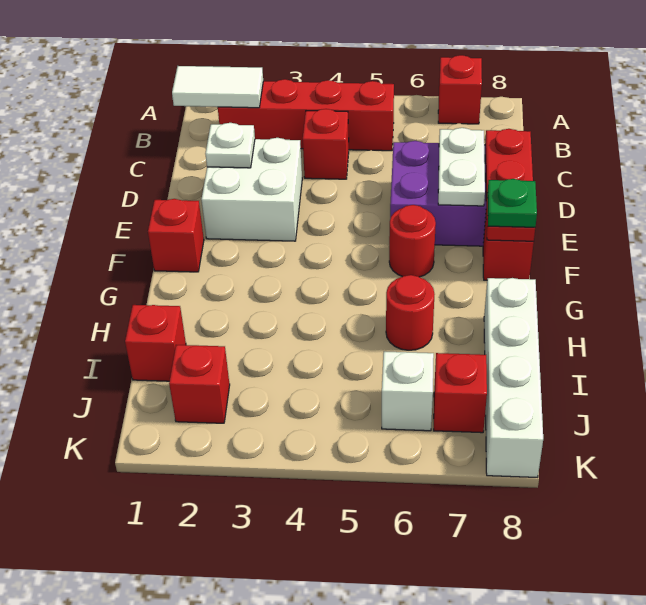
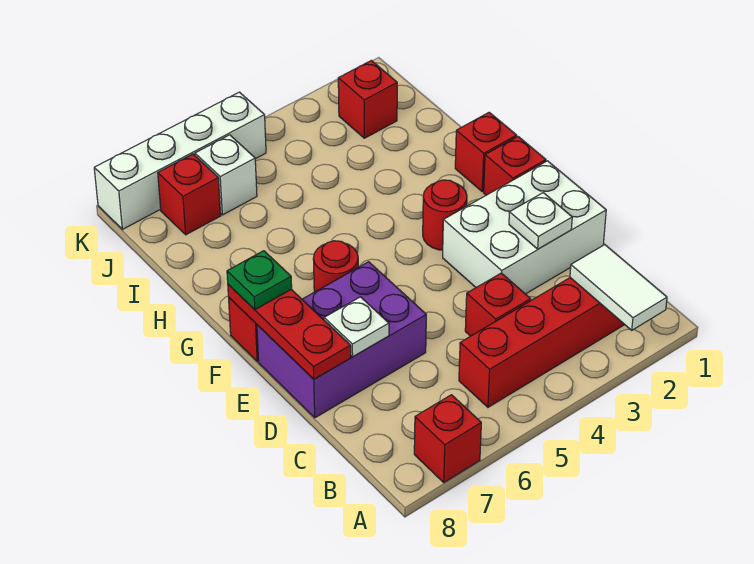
white tile B1:B2 level 2 -> white tile A2:B2 level 2
white brick D2:E3 level 1 -> white brick D1:E3 level 1
white plate D7:E7 level 2 -> white plate D7 level 2
red round brick H6 level 1 -> red round brick F3 level 1
white brick H8:K8 level 1 -> white brick K5:K8 level 1
red brick I1 level 1 -> red brick G1 level 1

